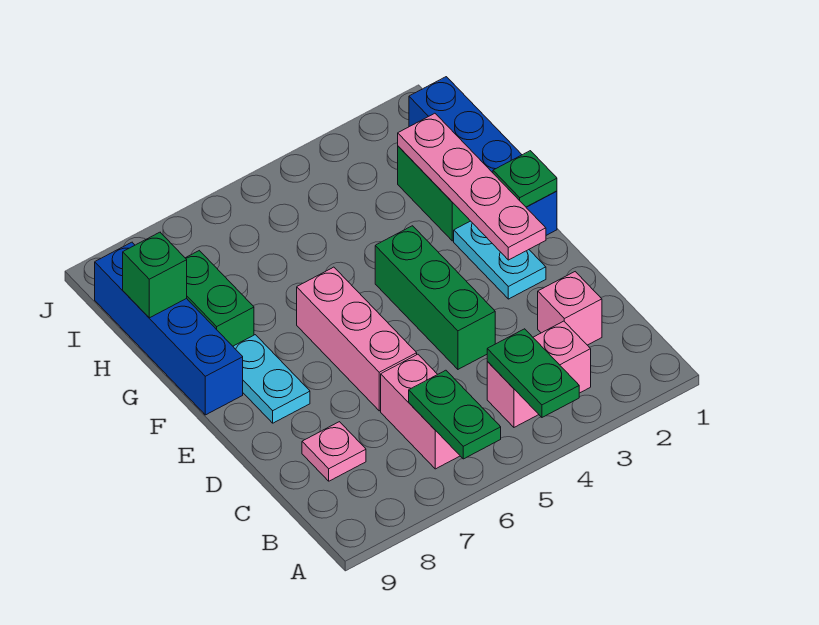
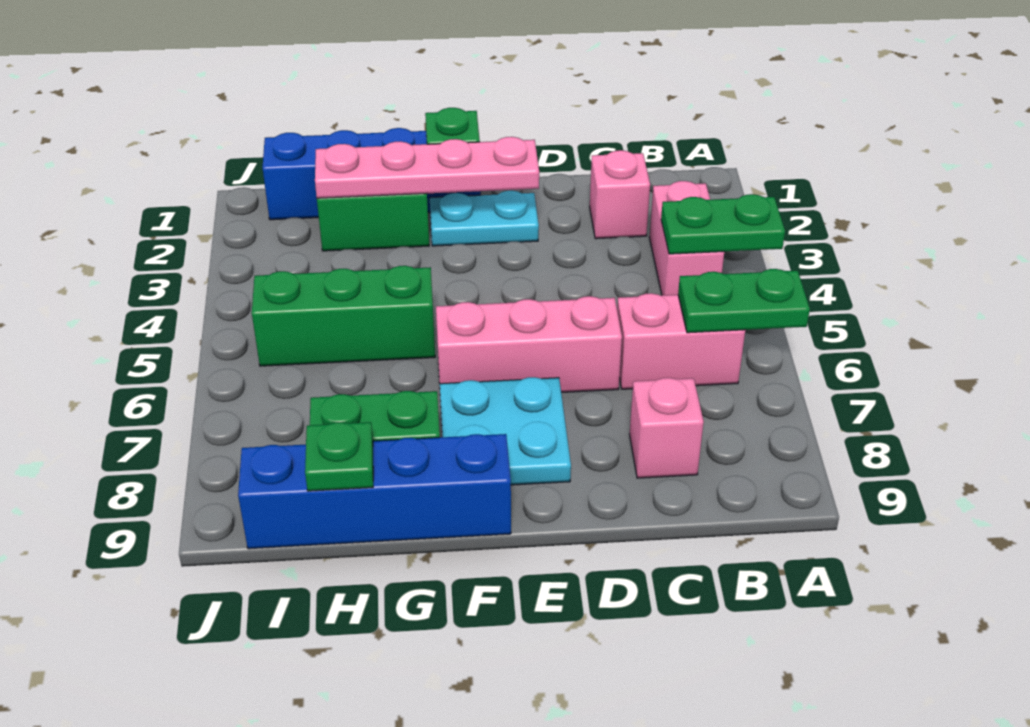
pink plate C8 level 1 -> pink brick C8 level 1
green brick D4:F4 level 1 -> green brick G5:I5 level 1
cyan plate E8:F8 level 1 -> cyan plate E7:F8 level 1
green brick H9 level 2 -> green plate H9 level 2

